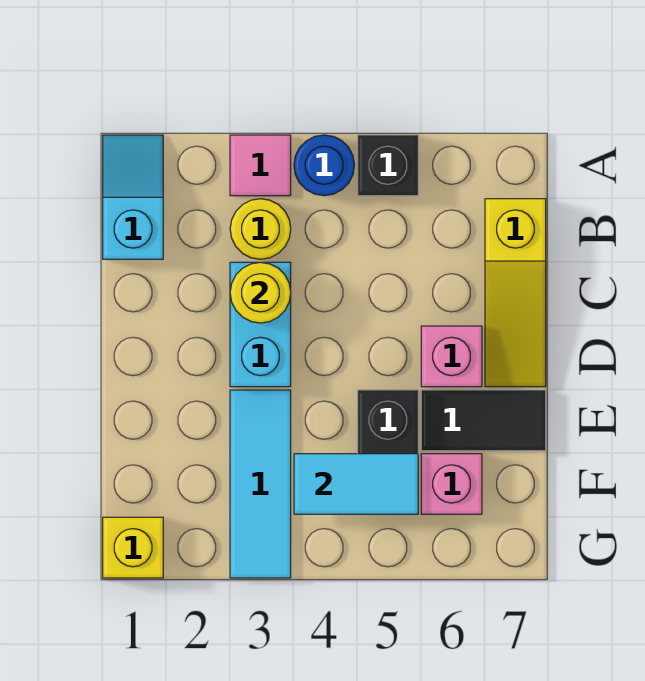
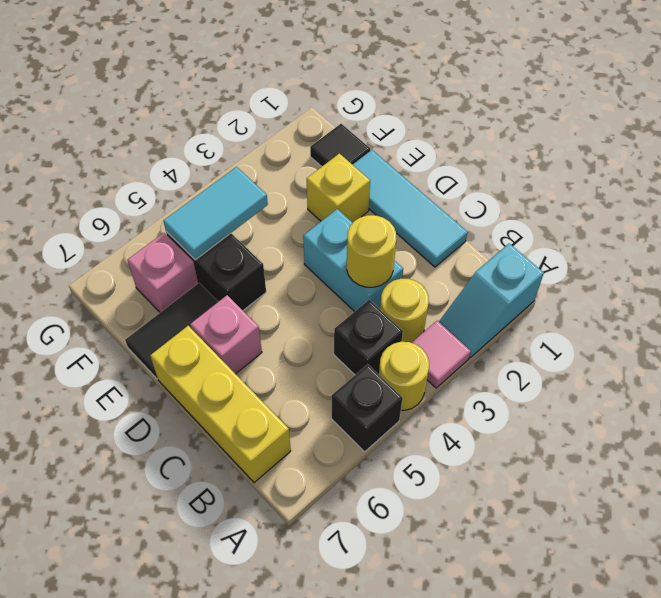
cyan slope A1:B1 level 1 top B -> cyan slope A1:A2 level 1 top 1
blue round brick A4 level 1 -> yellow round brick A4 level 1
none -> black brick B4 level 1
yellow slope B7:D7 level 1 top B -> yellow brick B7:D7 level 1
cyan tile E3:G3 level 1 -> cyan tile C1:E1 level 1
none -> black tile F1 level 1
yellow brick G1 level 1 -> yellow brick E2 level 1

